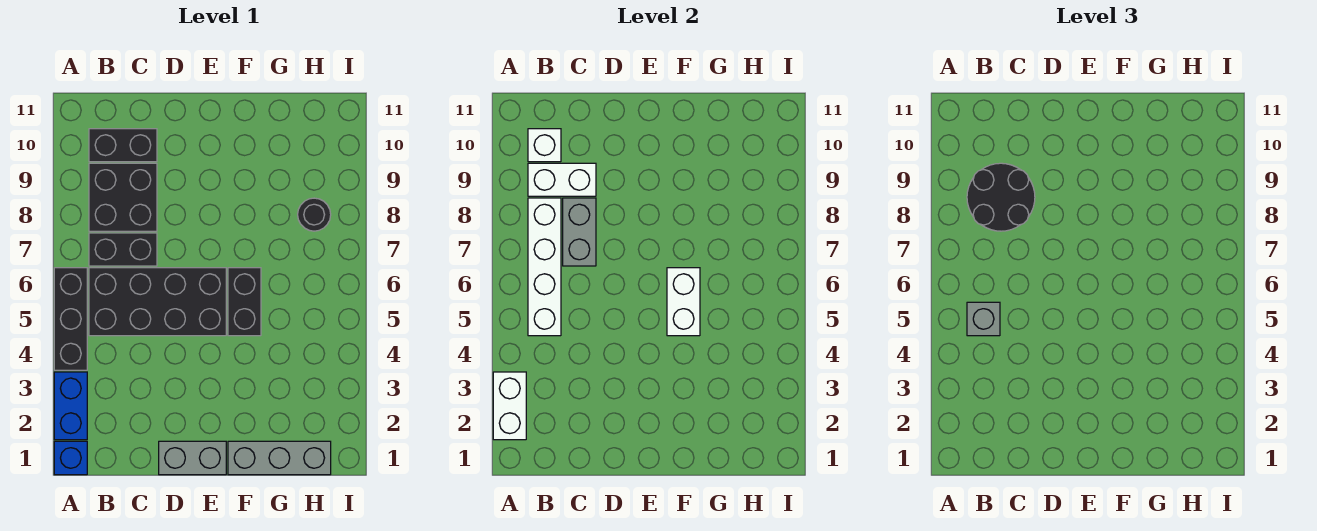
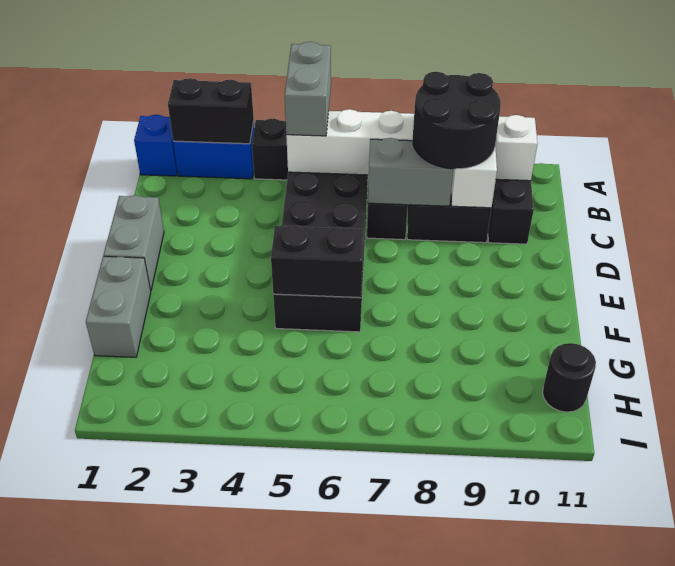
white brick A2:A3 level 2 -> black brick A2:A3 level 2
grey brick B5 level 3 -> grey brick A5:B5 level 3
grey brick F1:H1 level 1 -> grey brick F1:G1 level 1
white brick F5:F6 level 2 -> black brick F5:F6 level 2
black round brick H8 level 1 -> black round brick H11 level 1

